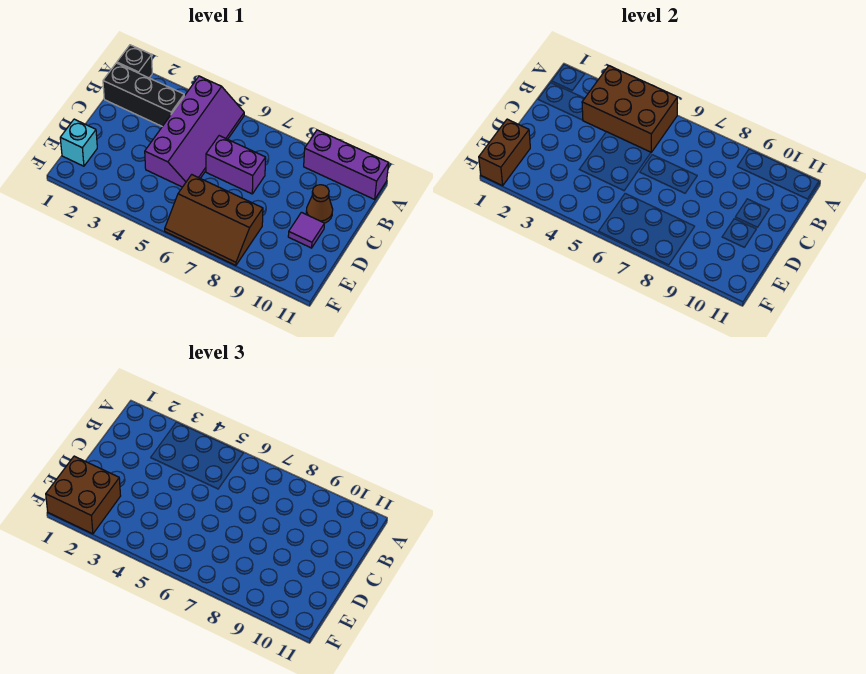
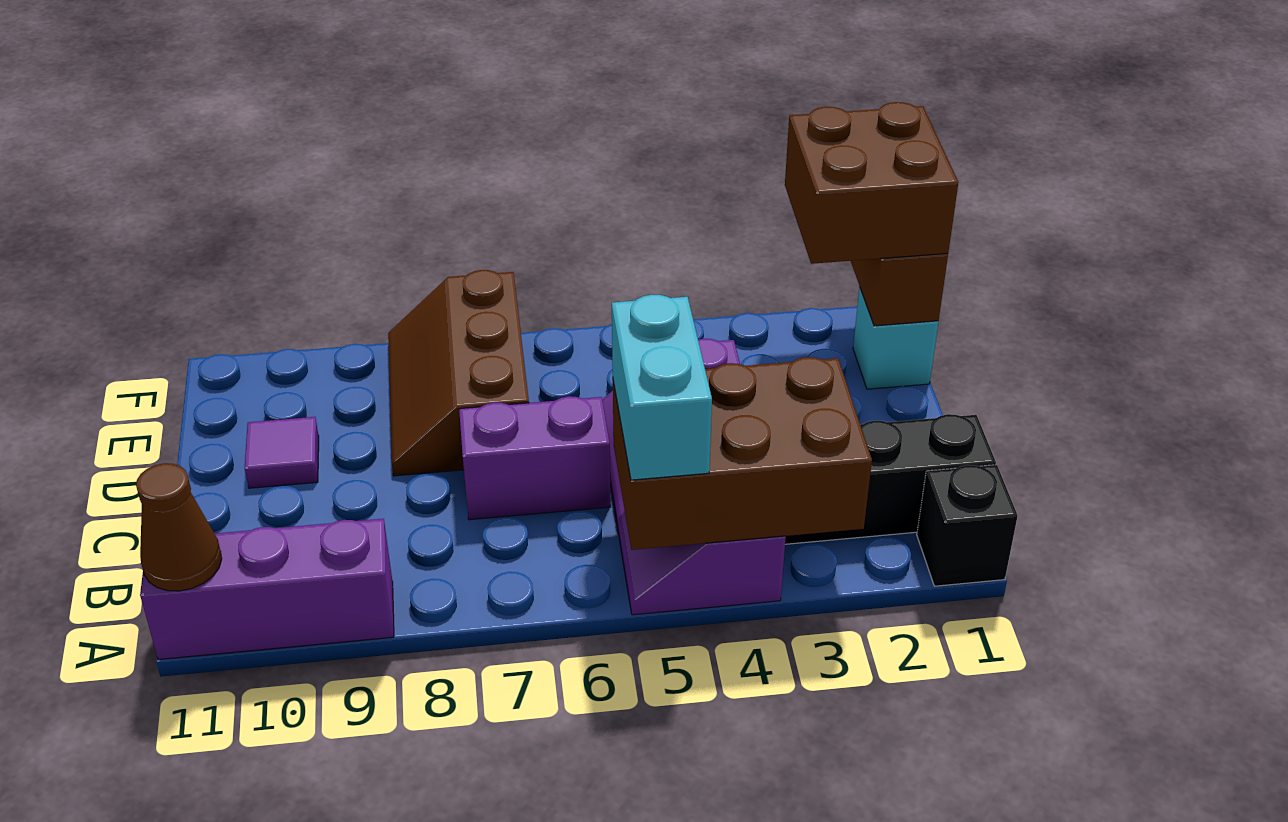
none -> cyan brick A5:B5 level 3
brown cone C10 level 1 -> brown cone A11 level 2
brown slope E6:F8 level 1 top E -> brown slope D7:F8 level 1 top 7

